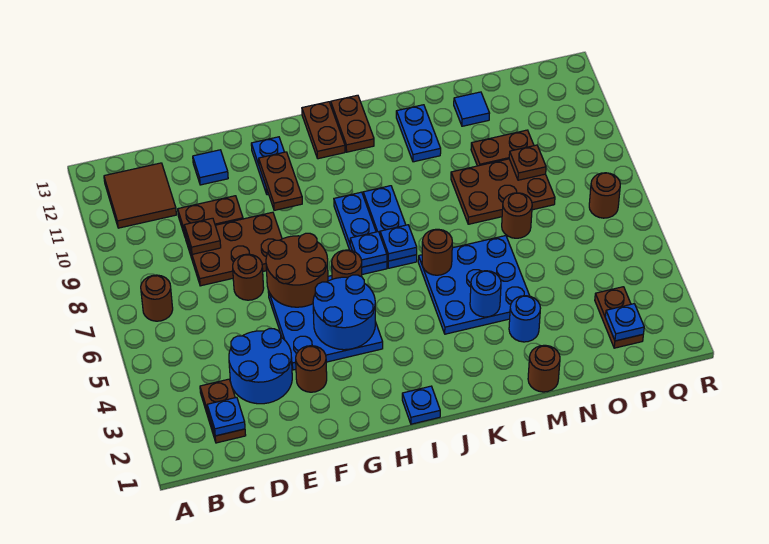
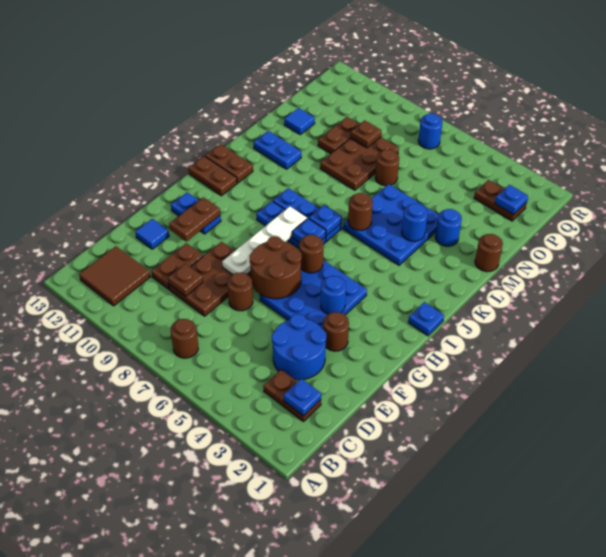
none -> white plate F8:I8 level 2
blue round brick G4:H5 level 2 -> blue round brick G4 level 2
brown plate G10:G11 level 2 -> brown plate F11:G11 level 2
brown round brick Q7 level 1 -> blue round brick Q7 level 1

